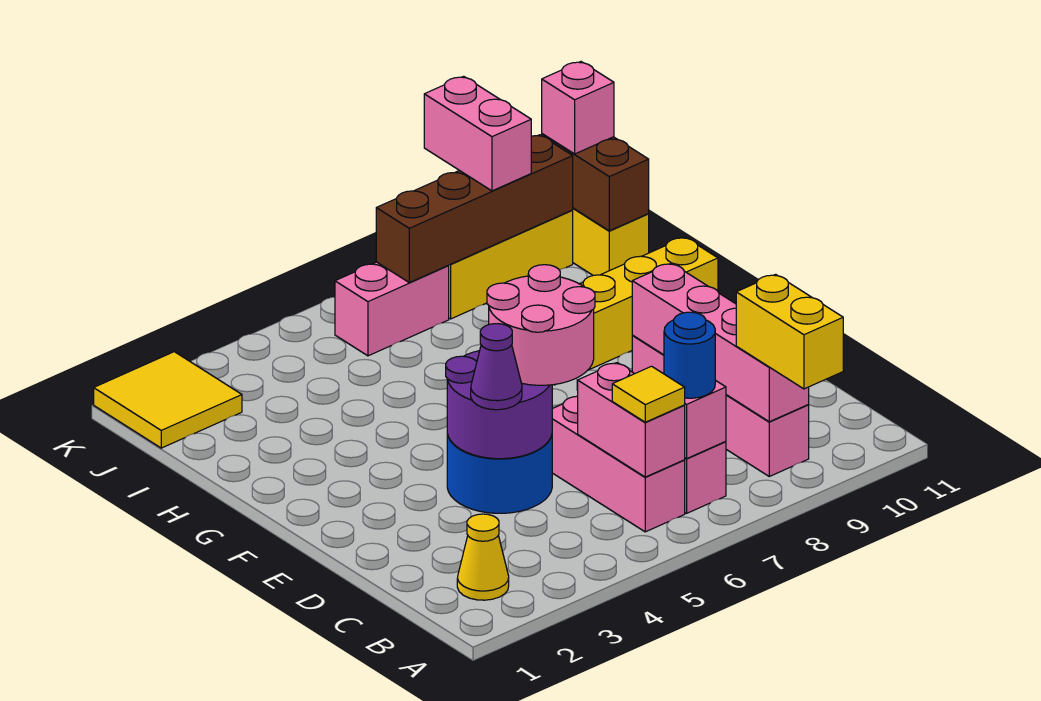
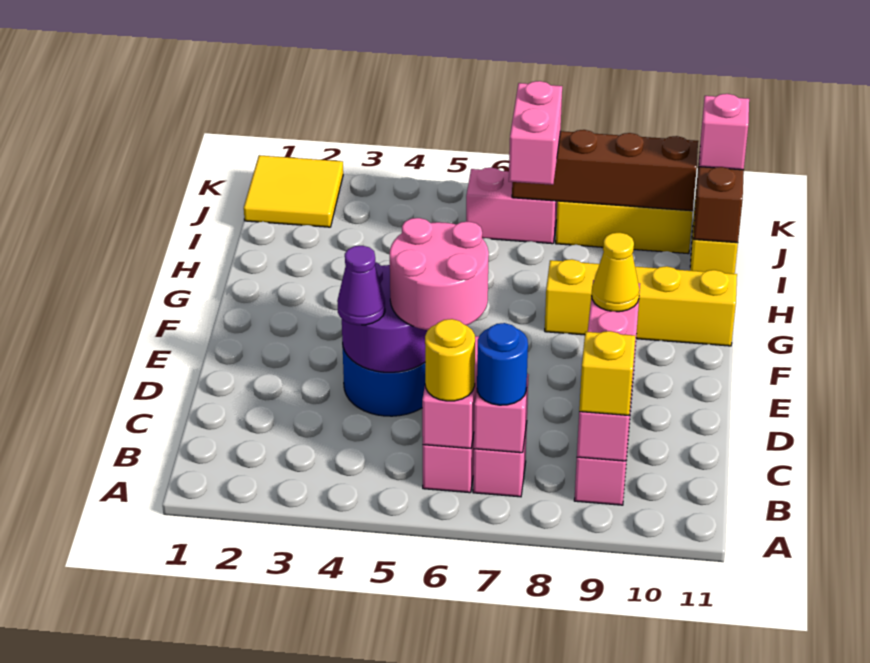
yellow brick A9:B9 level 3 -> yellow brick B9 level 3
yellow cone B2 level 1 -> yellow cone E9 level 3
yellow tile B6 level 3 -> yellow round brick B6 level 3
pink brick J9:K9 level 3 -> pink brick I7:J7 level 3

